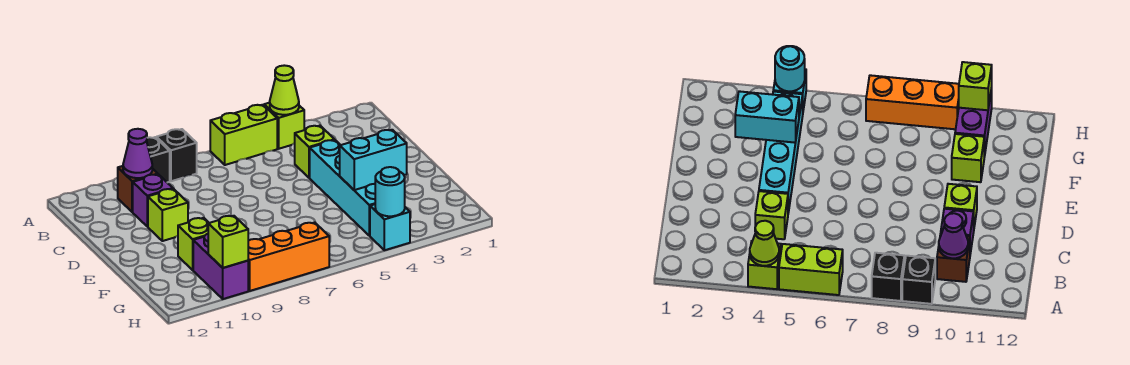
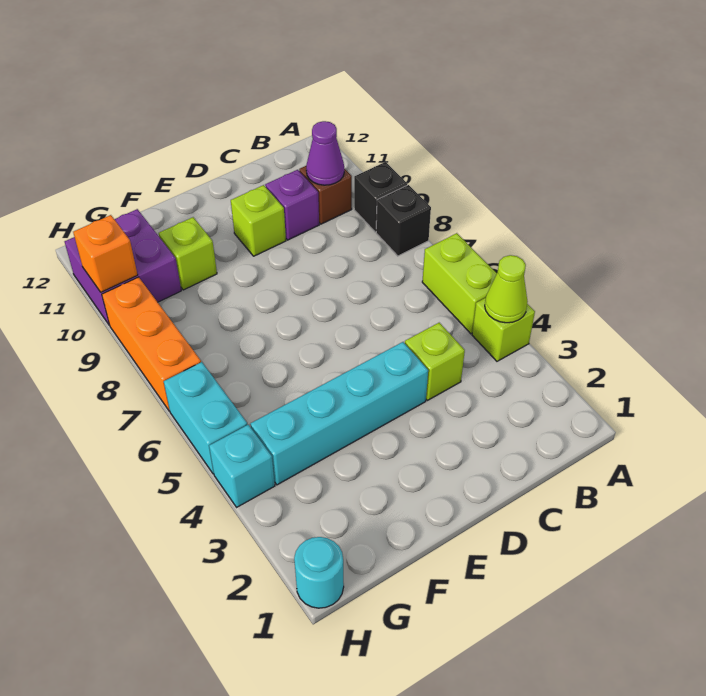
cyan brick F3:F4 level 2 -> cyan brick H5:H6 level 1
purple brick G10:H10 level 1 -> purple brick G10:H11 level 1
cyan round brick H4 level 2 -> cyan round brick H1 level 1
lime brick H10 level 2 -> orange brick H10 level 2

